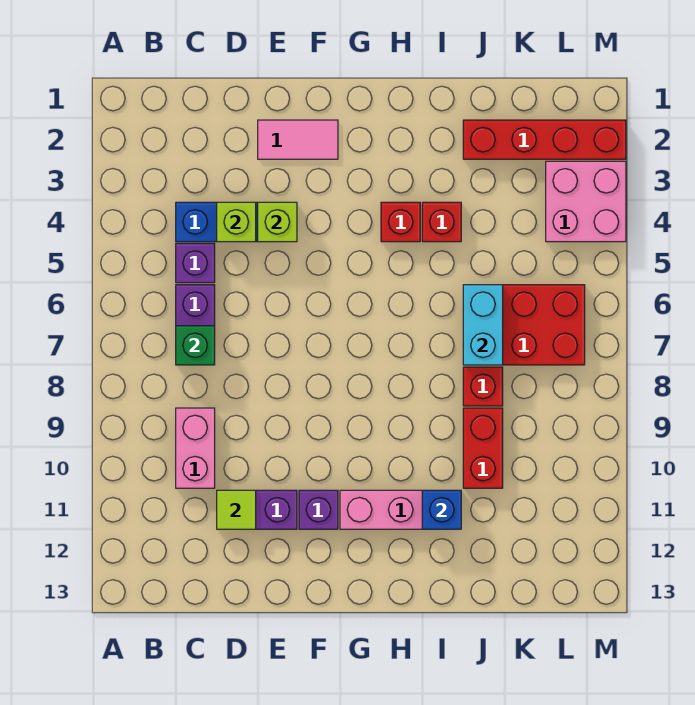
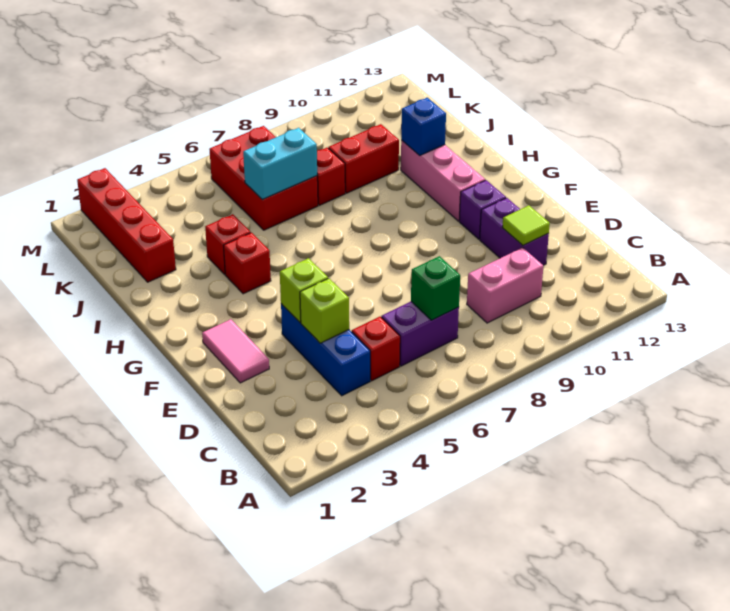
purple brick C5 level 1 -> red brick C5 level 1
pink brick L3:M4 level 1 -> none

